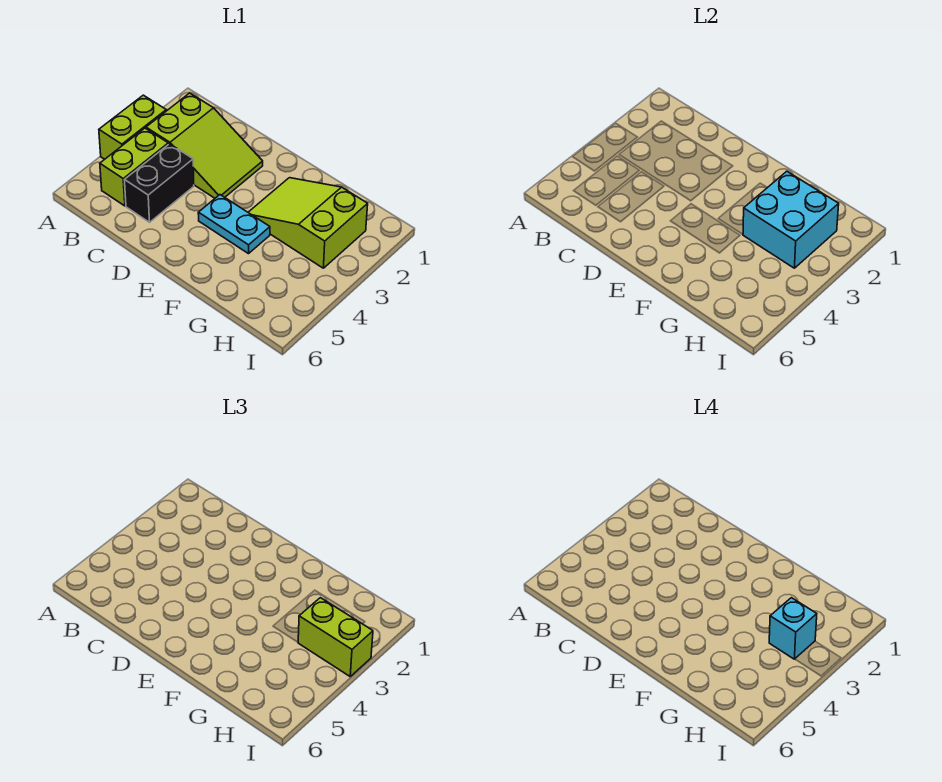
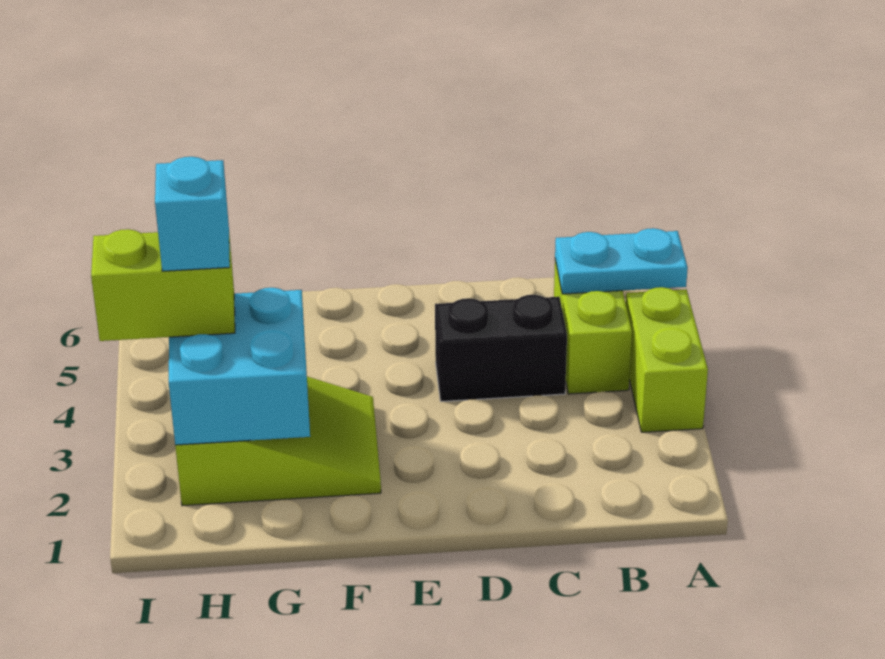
lime slope B2:D3 level 1 top B -> none
black brick C4:C5 level 1 -> black brick C4:D4 level 1
cyan plate E4:F4 level 1 -> cyan plate A5:B5 level 2

